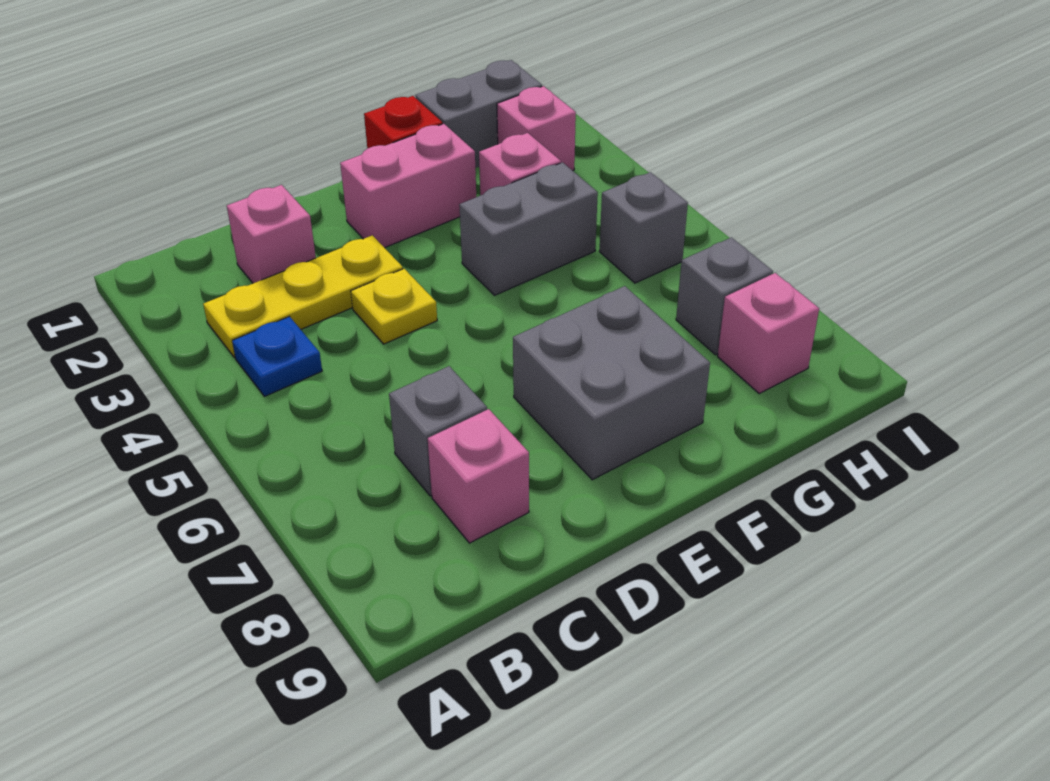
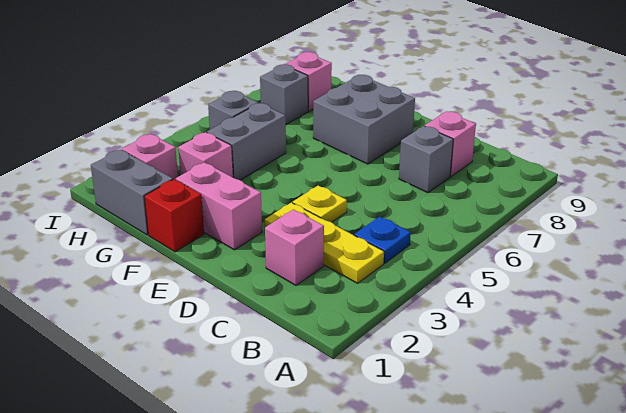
grey brick F4:G4 level 1 -> grey brick G4:G5 level 1

